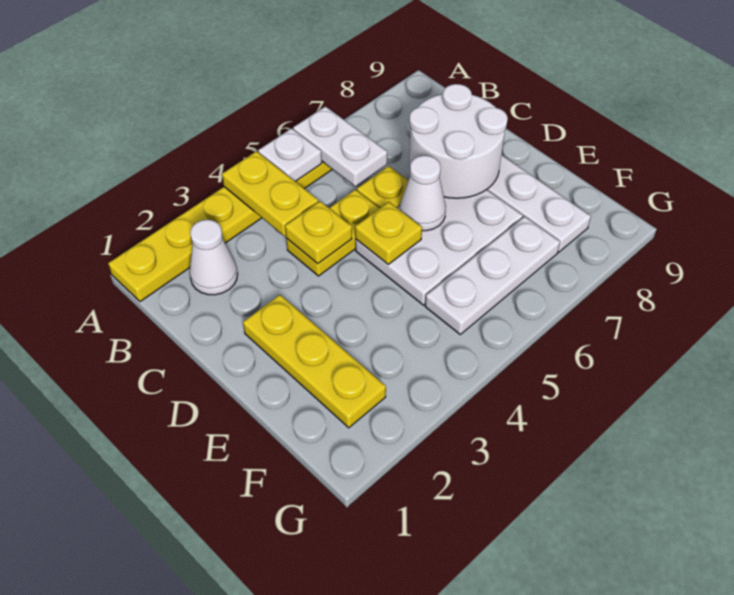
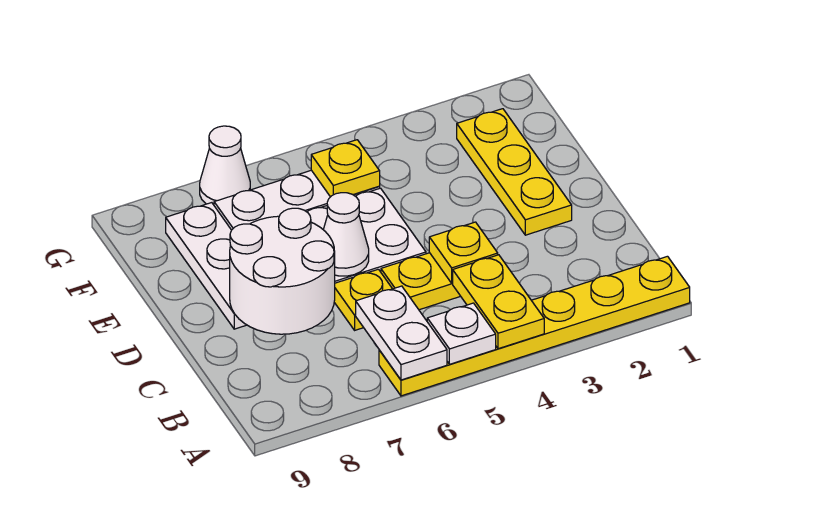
white cone B2 level 1 -> white cone G7 level 1
yellow plate D5 level 2 -> yellow plate F5 level 2

